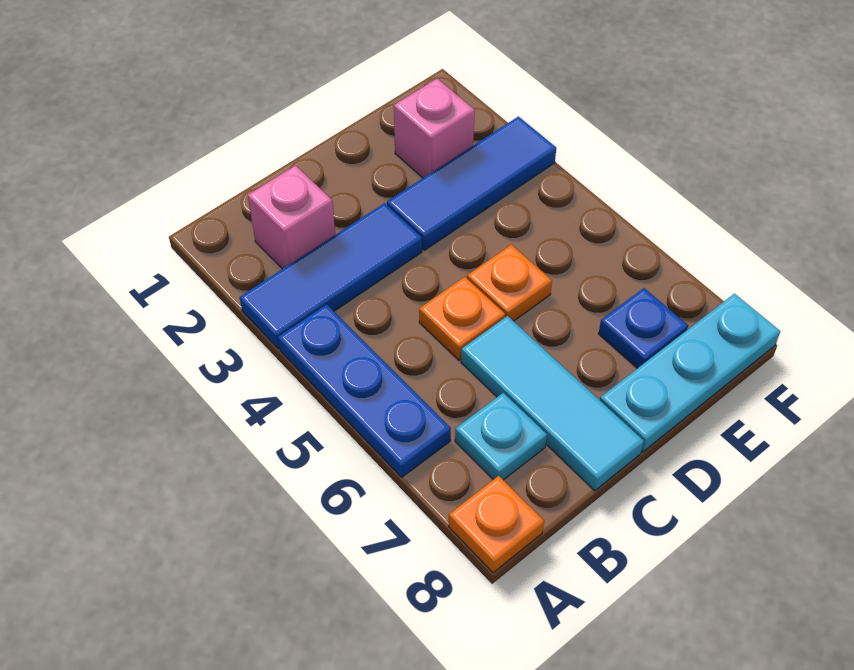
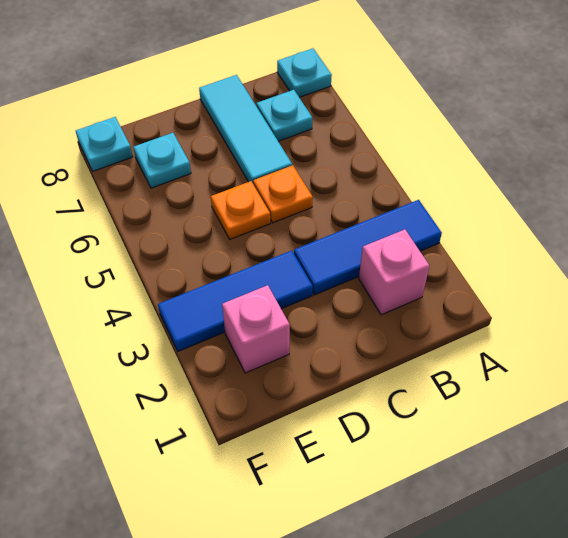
blue plate A4:A6 level 1 -> none
orange plate A8 level 1 -> cyan plate A8 level 1
cyan plate D8:F8 level 1 -> cyan plate F8 level 1
blue plate E7 level 1 -> cyan plate E7 level 1

